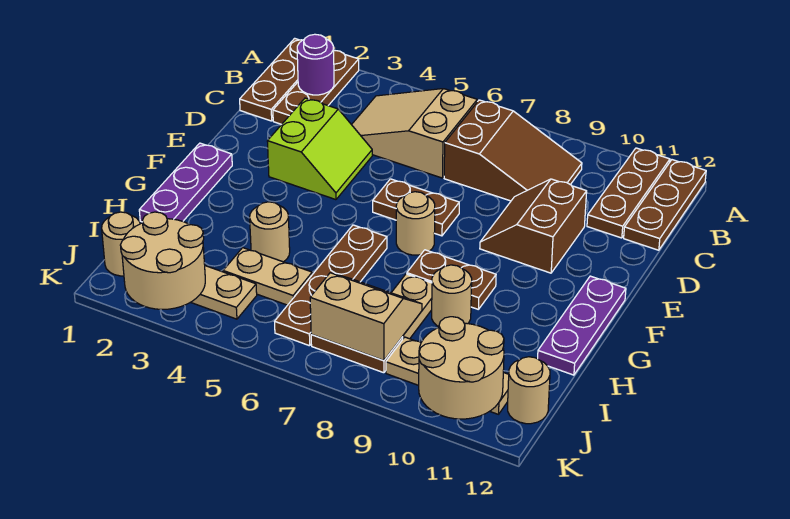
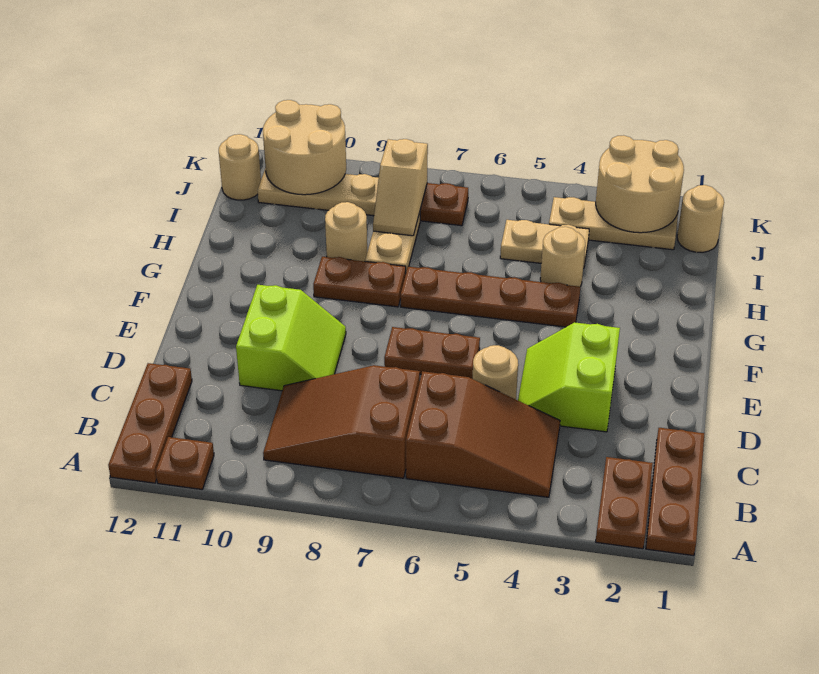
brown plate A2:C2 level 1 -> brown plate A2:B2 level 1
brown plate A11:C11 level 1 -> brown plate A11 level 1
purple round brick B2 level 2 -> none
tan slope B4:C6 level 1 top 6 -> brown slope B4:C6 level 1 top 6
brown slope D9:E10 level 1 top 10 -> lime slope D9:E10 level 1 top 10
purple plate F1:H1 level 1 -> none
tan round brick F7 level 1 -> tan round brick D5 level 1
purple plate F12:H12 level 1 -> none
brown plate G6:J6 level 1 -> brown plate G4:G7 level 1
tan slope I7:J8 level 2 top J -> tan slope I8:J8 level 2 top J

